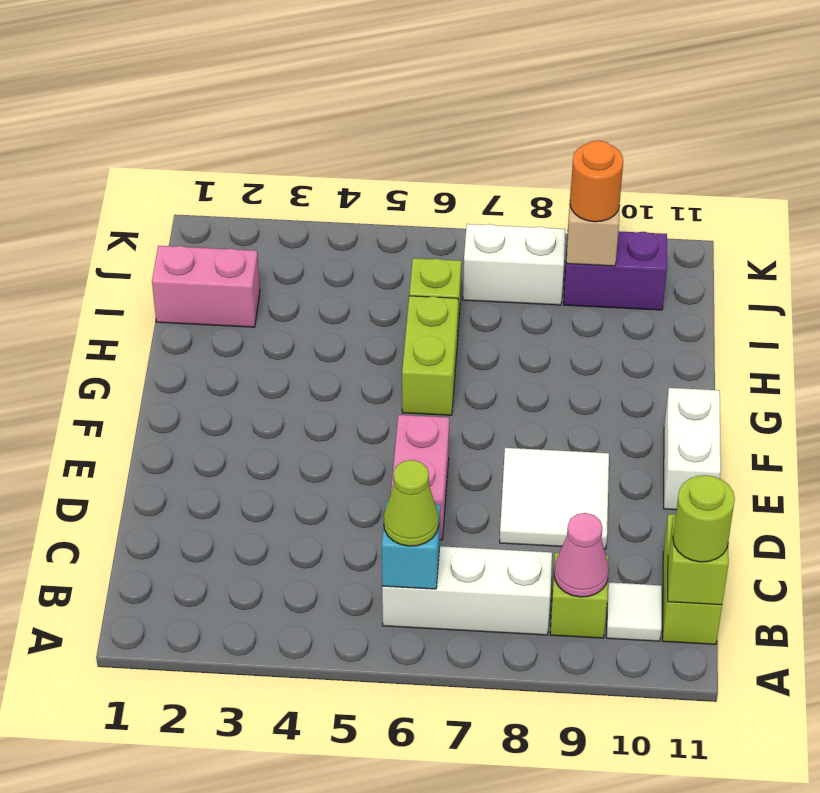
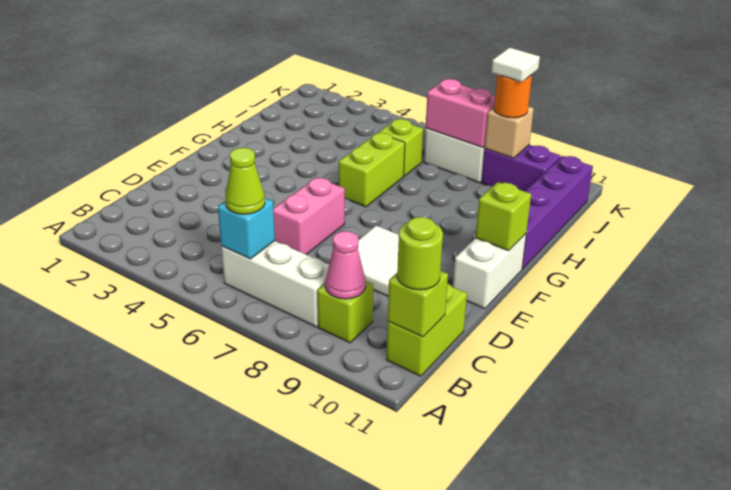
white tile B10 level 1 -> white tile J9 level 4
none -> lime brick F11 level 2
none -> purple brick G11:J11 level 1
pink brick I1:I2 level 1 -> pink brick J7:J8 level 2

